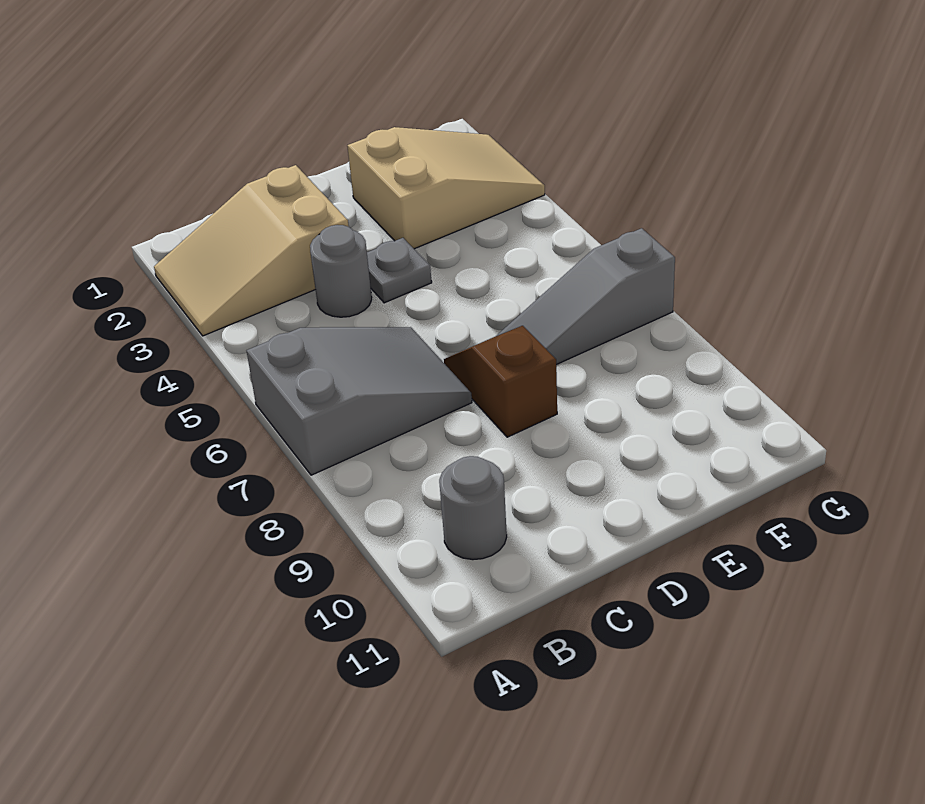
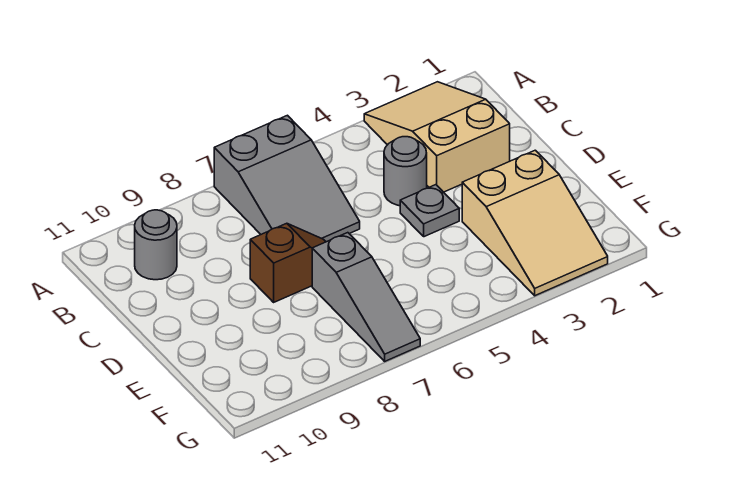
grey slope E7:G7 level 1 top G -> grey slope E7:G7 level 1 top E

